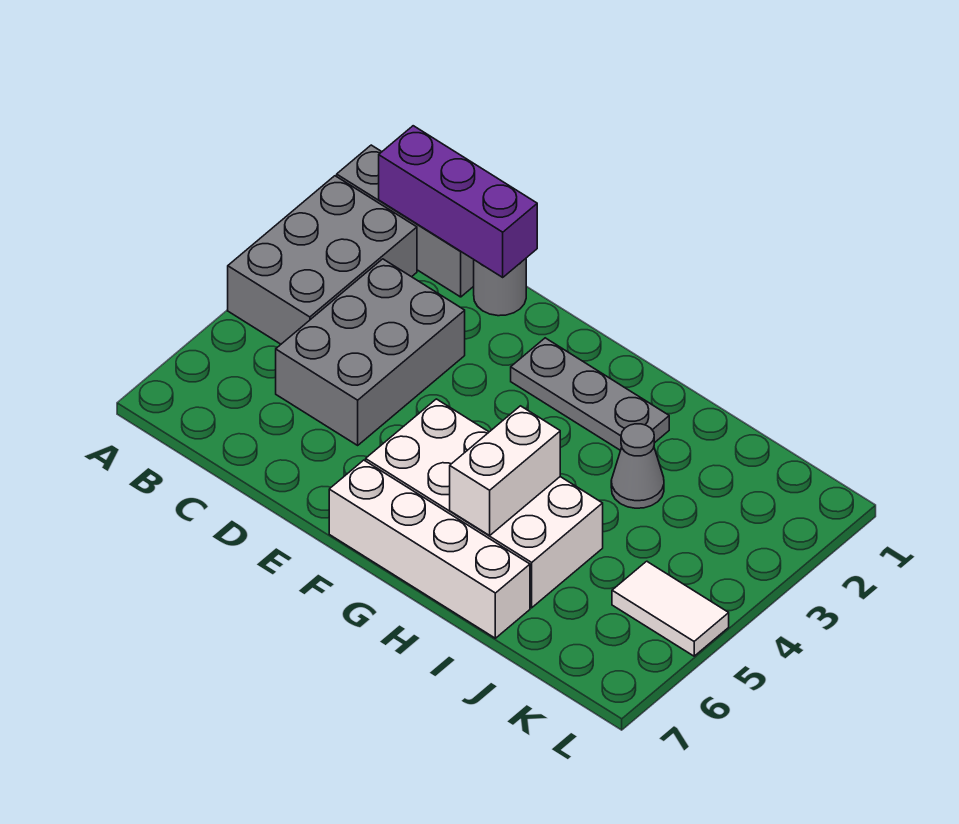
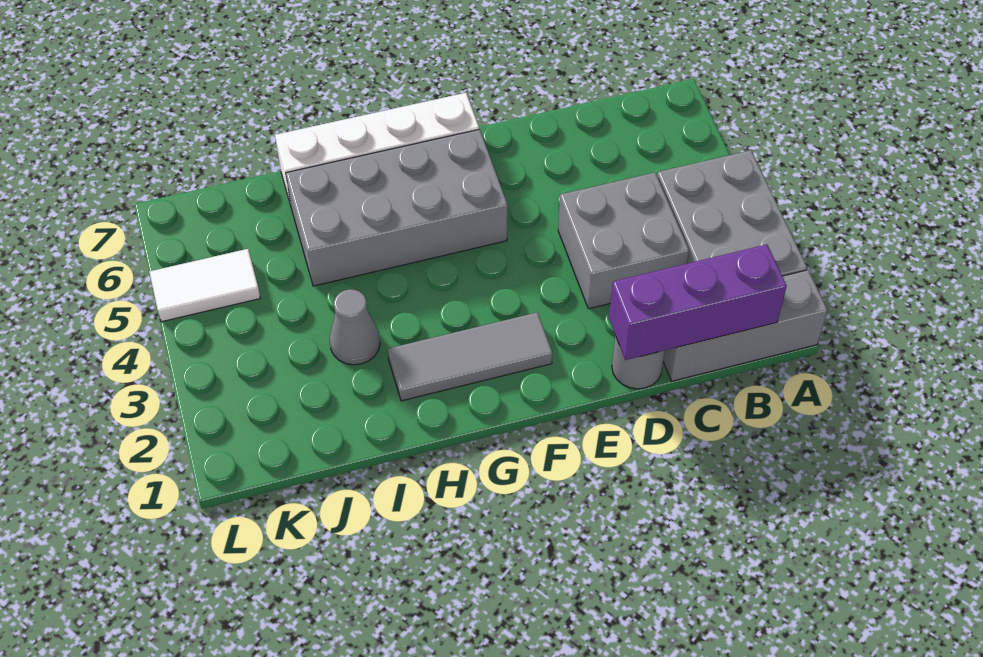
grey brick C3:D5 level 1 -> grey brick C3:D4 level 1
grey plate F2:H2 level 1 -> grey tile F2:H2 level 1
white brick F5:I6 level 1 -> grey brick F5:I6 level 1
white brick H5:H6 level 2 -> none

